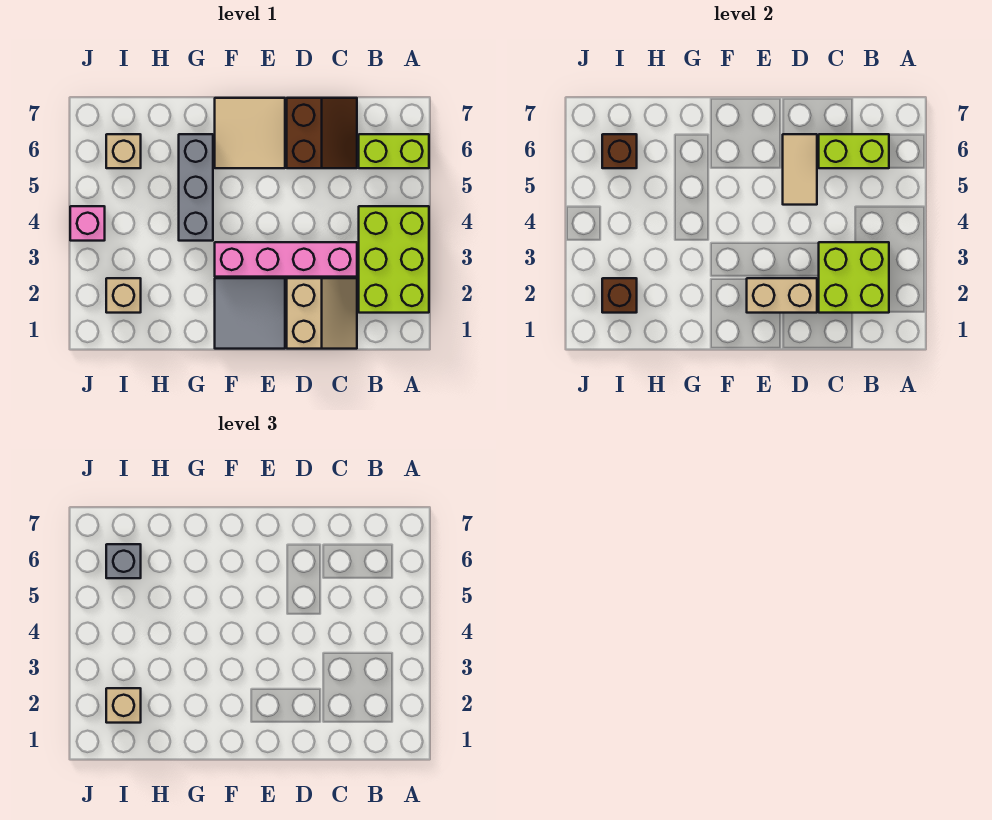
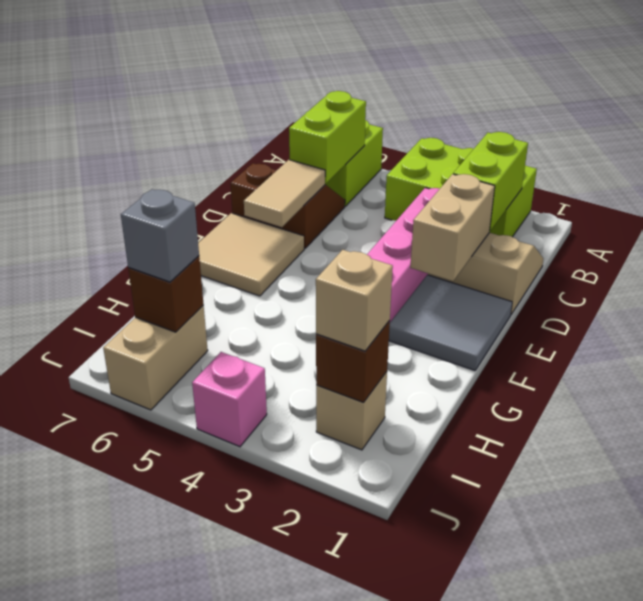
lime brick B2:C3 level 2 -> lime brick B2:C2 level 2
tan tile D5:D6 level 2 -> tan tile D6:E6 level 2
grey brick G4:G6 level 1 -> none
tan brick I6 level 1 -> tan brick I6:J6 level 1

